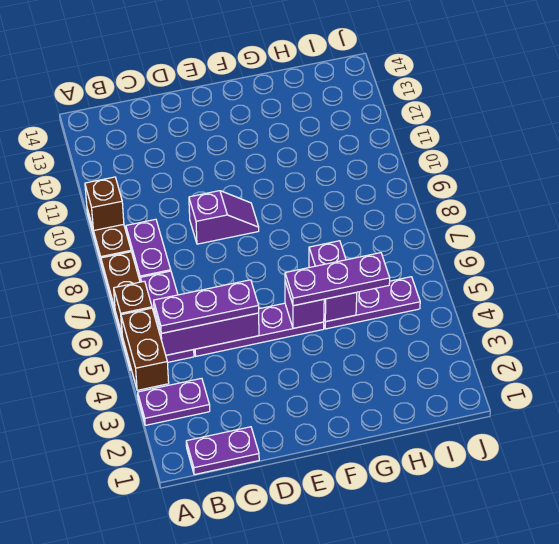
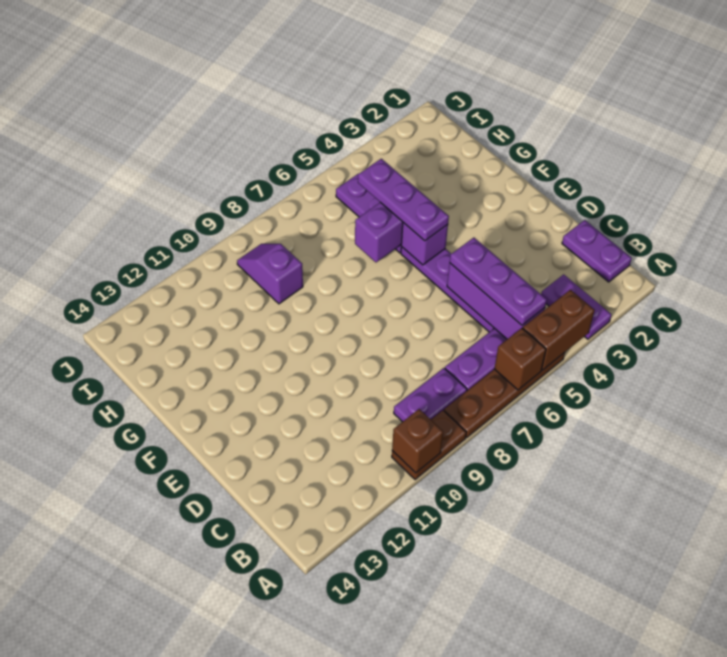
purple slope D9:E9 level 1 top D -> purple slope H9:I9 level 1 top H

